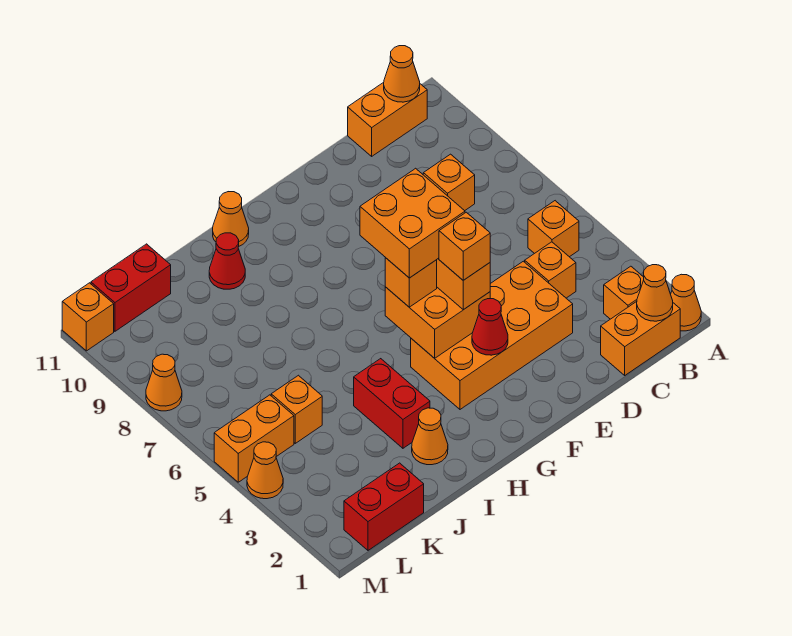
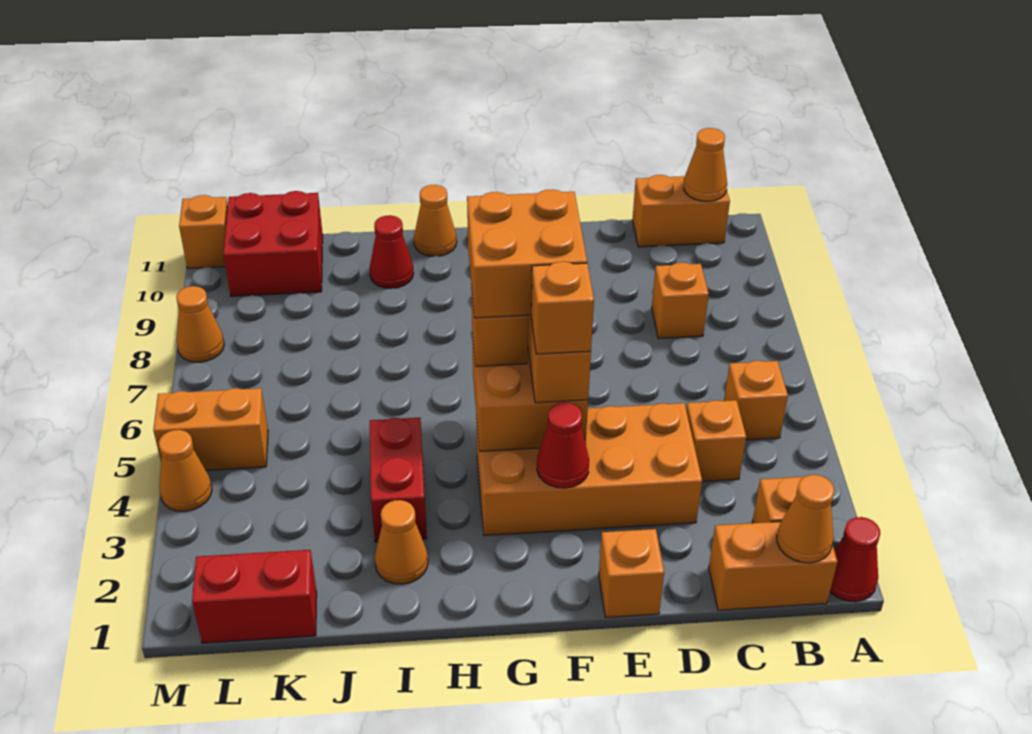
orange cone A1 level 1 -> red cone A1 level 1
orange brick K5 level 1 -> orange brick E1 level 1
red brick K11:L11 level 1 -> red brick K10:L11 level 1

